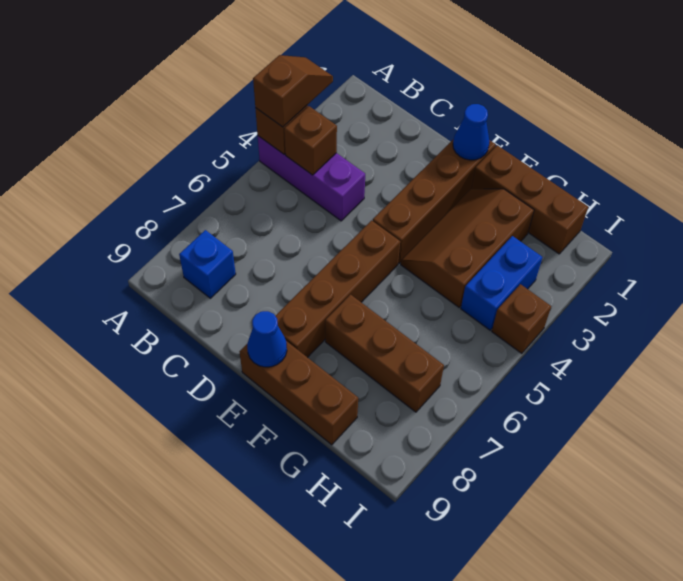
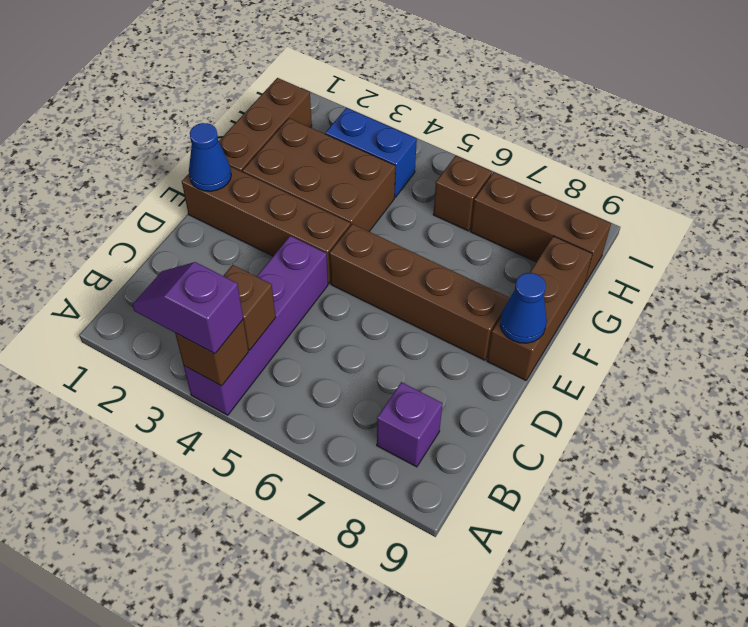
brown slope A3:A4 level 3 top 4 -> purple slope A3:A4 level 3 top 4
purple brick A4:C4 level 1 -> purple brick A4:D4 level 1
blue brick B8 level 1 -> purple brick B8 level 1
brown slope F2:G4 level 1 top G -> brown brick F2:G4 level 1
brown brick F7:H7 level 1 -> brown brick H7:H9 level 1
brown brick I4 level 1 -> brown brick H6 level 1

